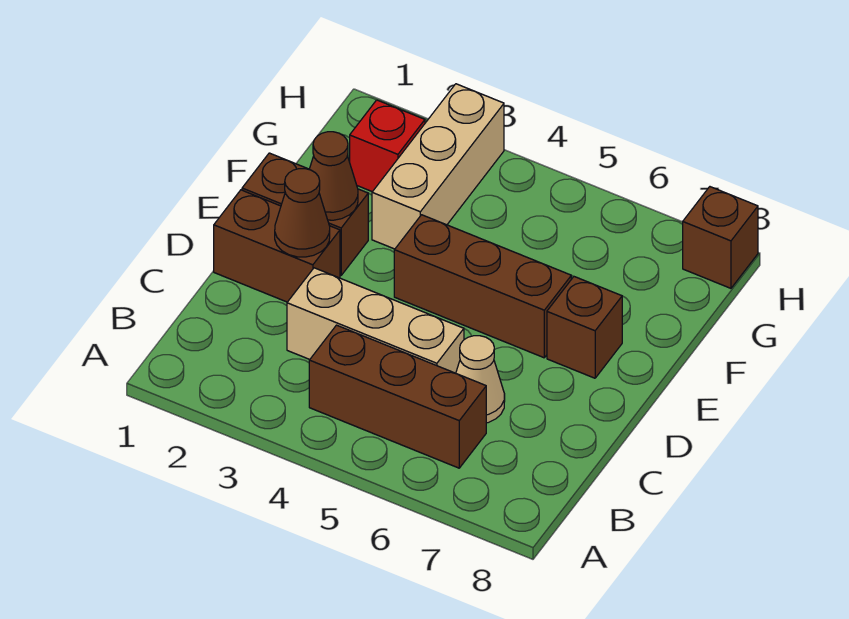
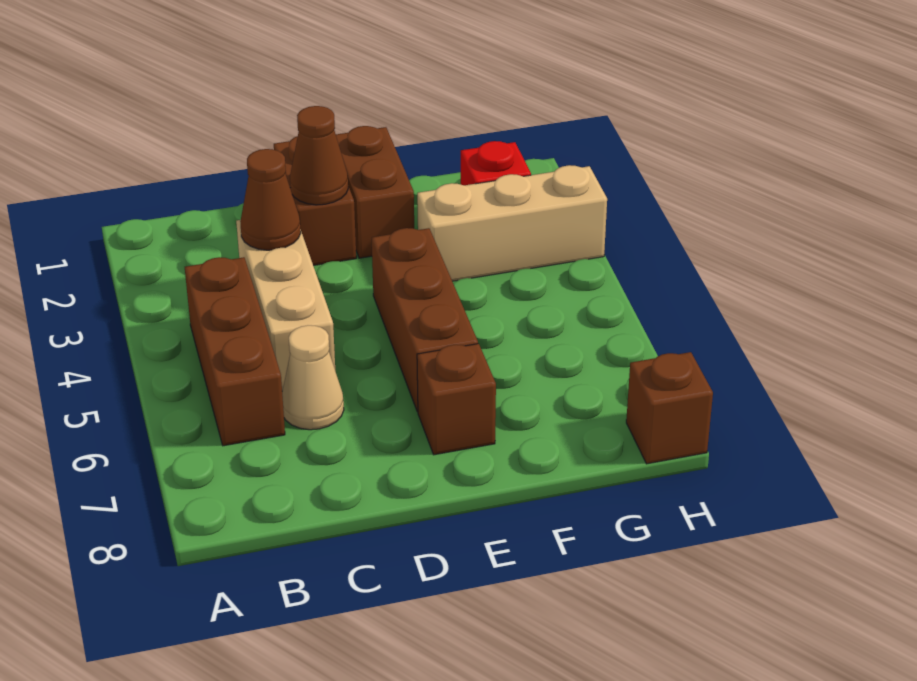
brown cone E2 level 2 -> brown cone C3 level 2

